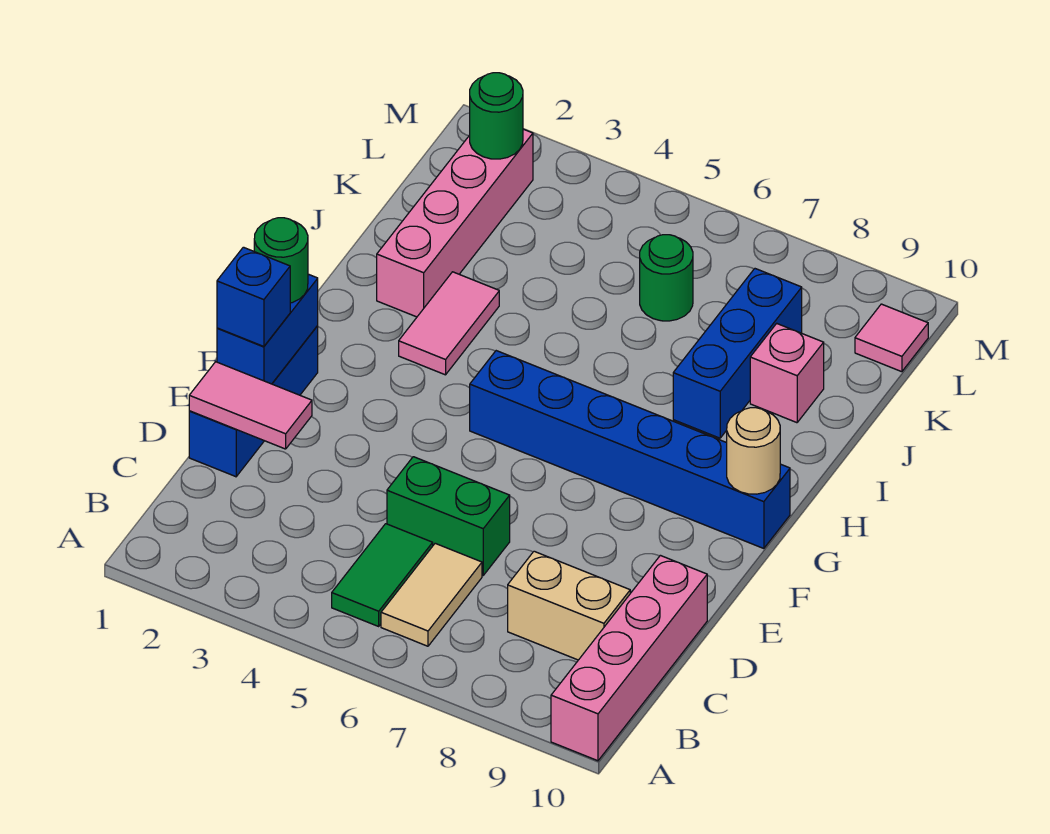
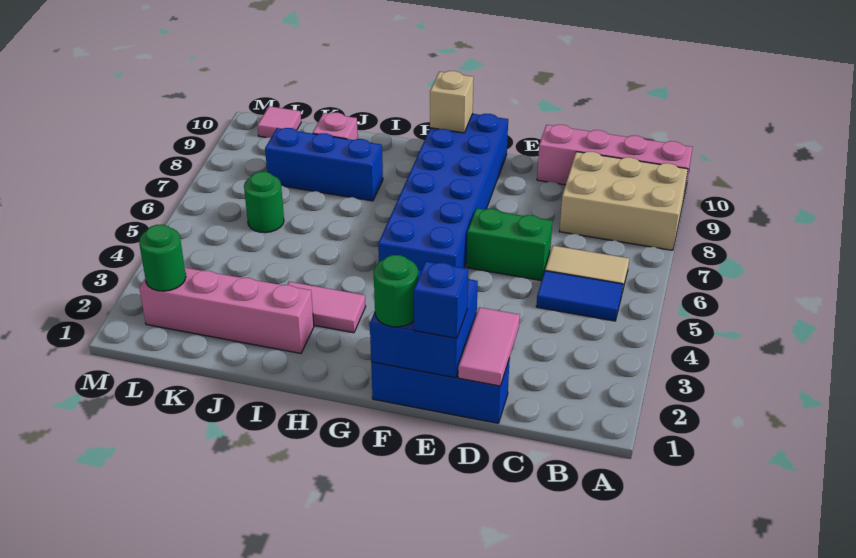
green tile B5:C5 level 1 -> blue tile B5:C5 level 1
tan brick C8:C9 level 1 -> tan brick A8:C9 level 1
green brick D5:D6 level 1 -> green brick D6:E6 level 1
blue brick E1:F1 level 2 -> blue brick E1:F2 level 2
blue brick G5:G10 level 1 -> blue brick F5:G10 level 1
tan round brick G10 level 2 -> tan brick G10 level 2

